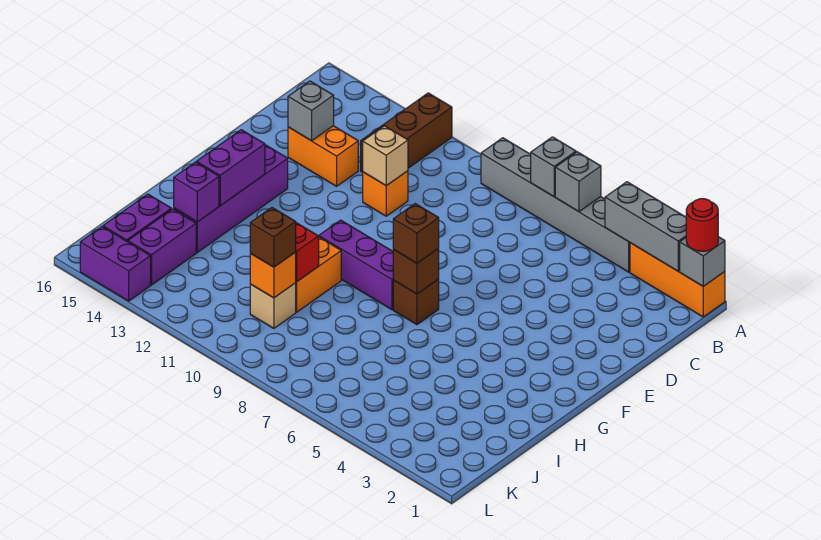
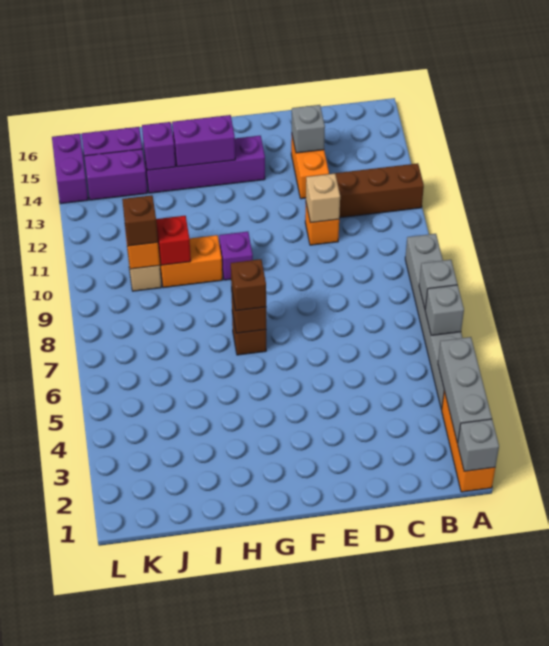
red round brick A1 level 3 -> none
purple brick G8:G10 level 1 -> purple brick G10 level 1

